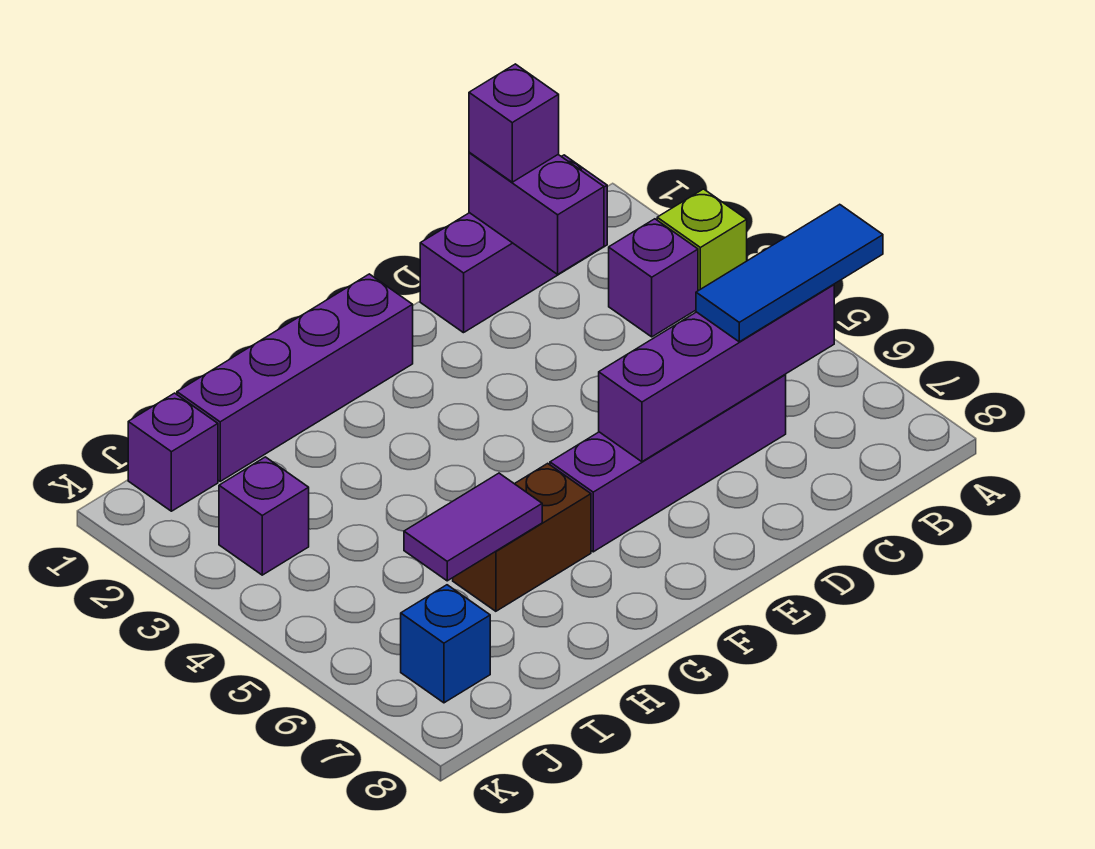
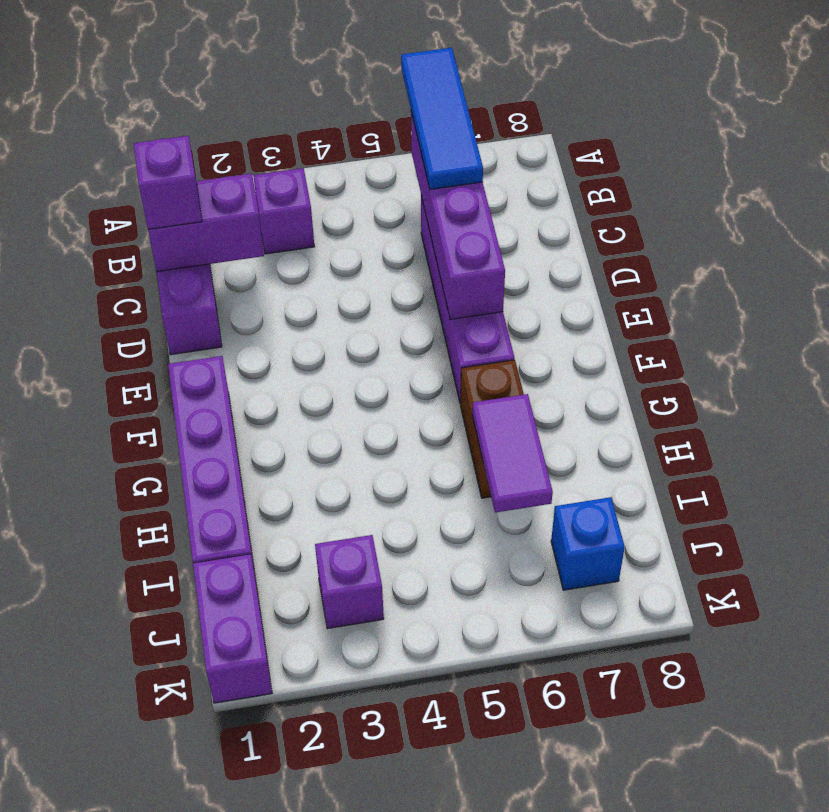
lime brick A3 level 1 -> none
purple brick J1 level 1 -> purple brick J1:K1 level 1

